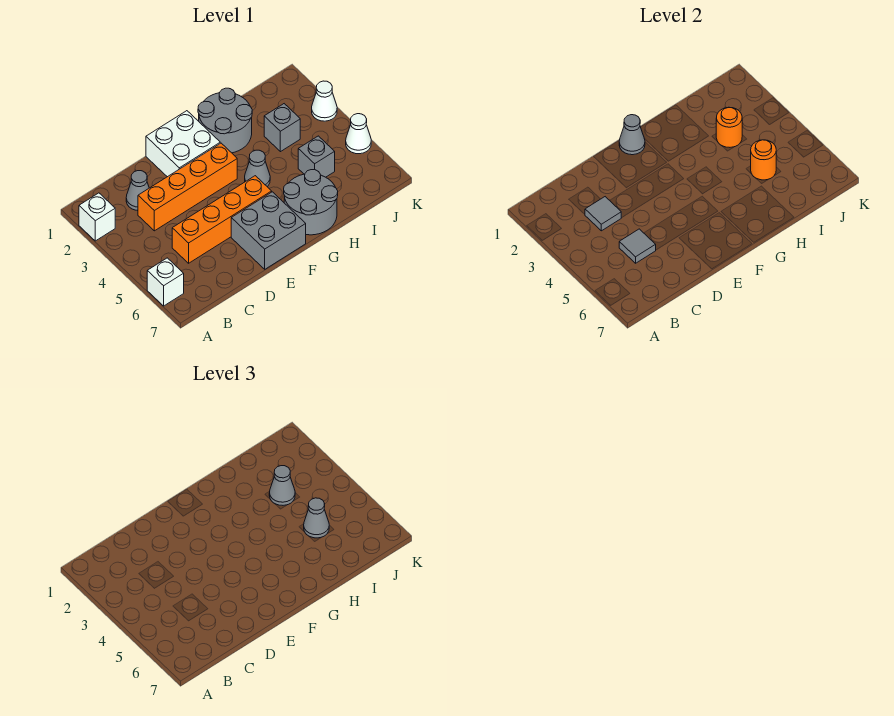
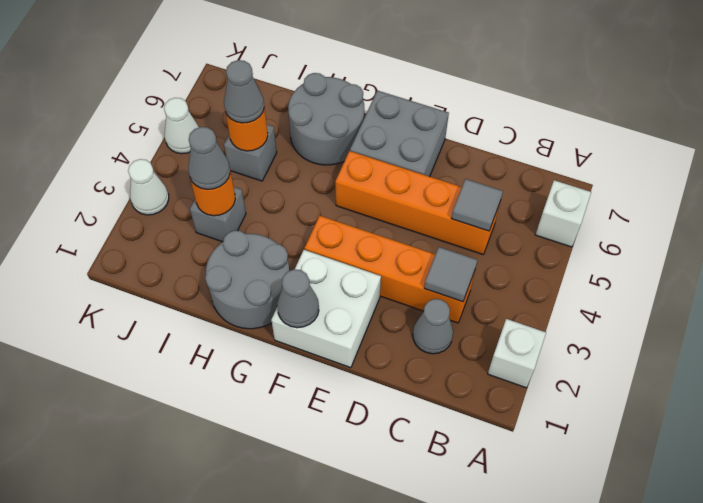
grey cone G4 level 1 -> none

